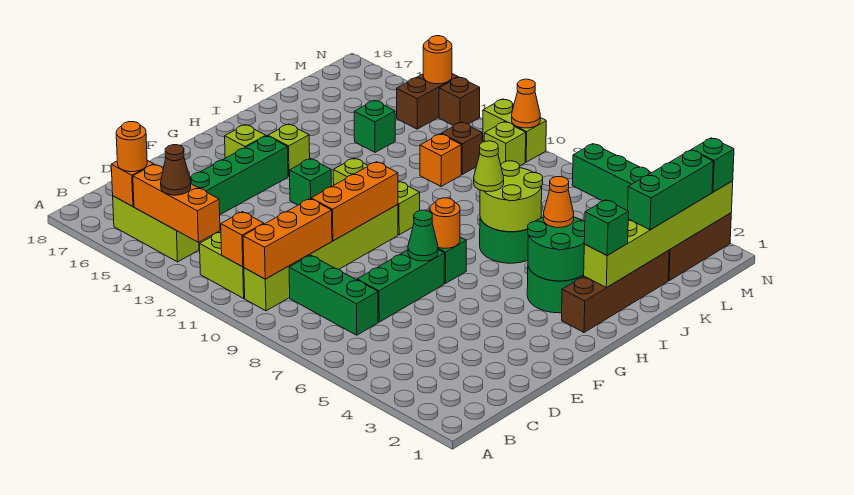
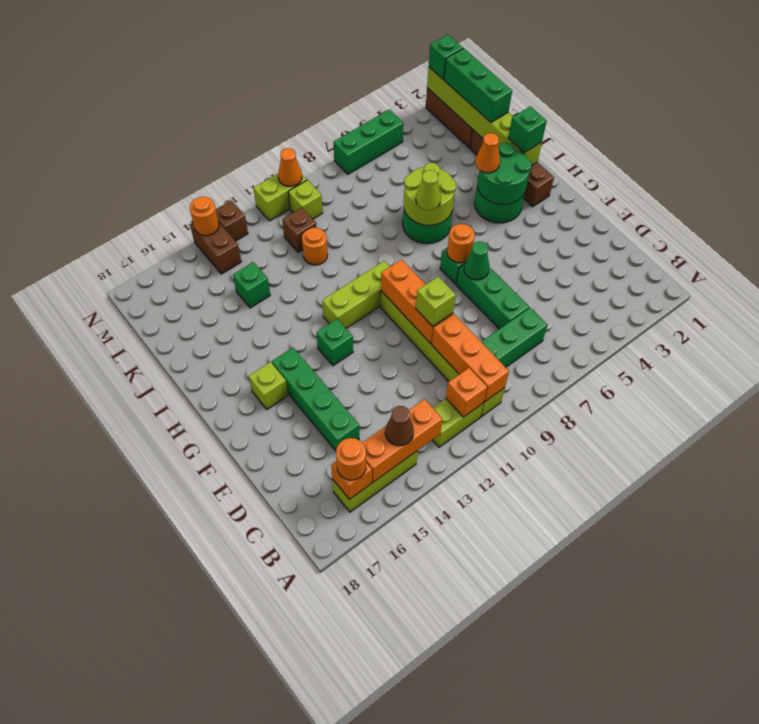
lime brick H15 level 1 -> lime brick E10 level 3
orange brick K11 level 1 -> orange round brick K11 level 1

